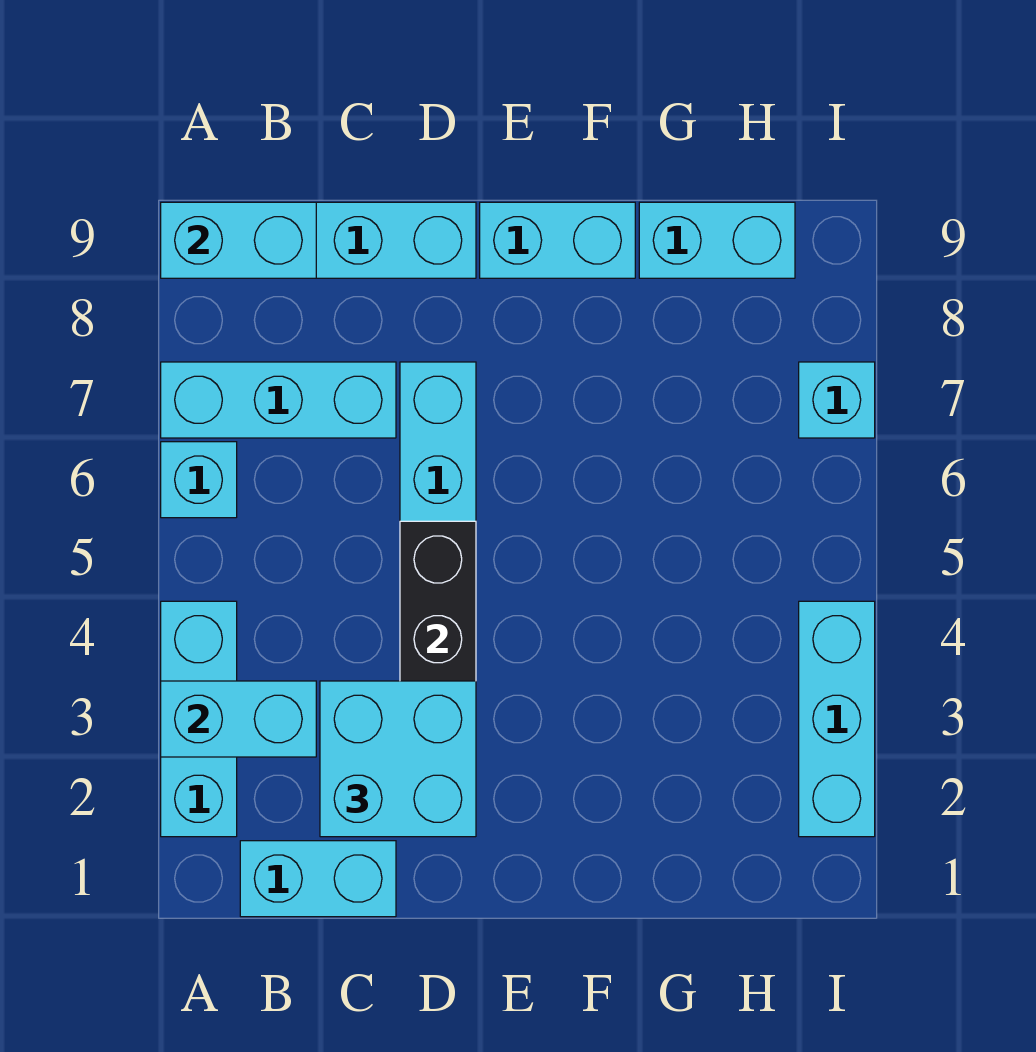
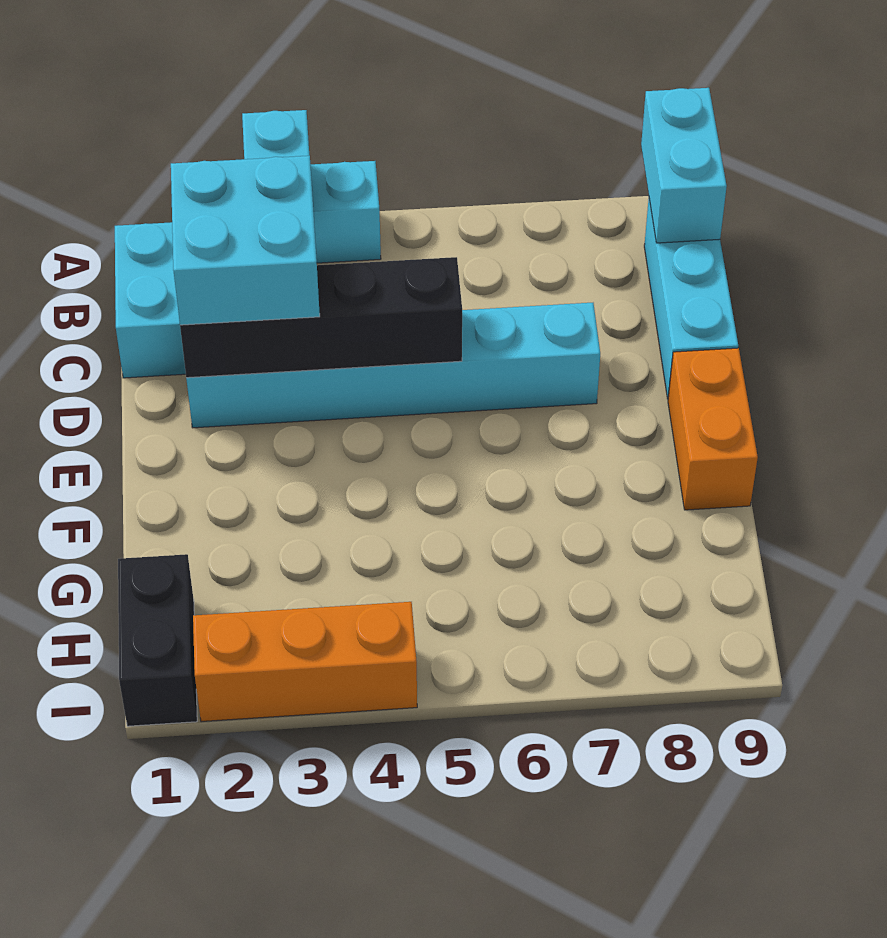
cyan brick A6 level 1 -> none
cyan brick A7:C7 level 1 -> none
cyan brick E9:F9 level 1 -> orange brick E9:F9 level 1
cyan brick G9:H9 level 1 -> none
none -> black brick H1:I1 level 1
cyan brick I2:I4 level 1 -> orange brick I2:I4 level 1
cyan brick I7 level 1 -> none

